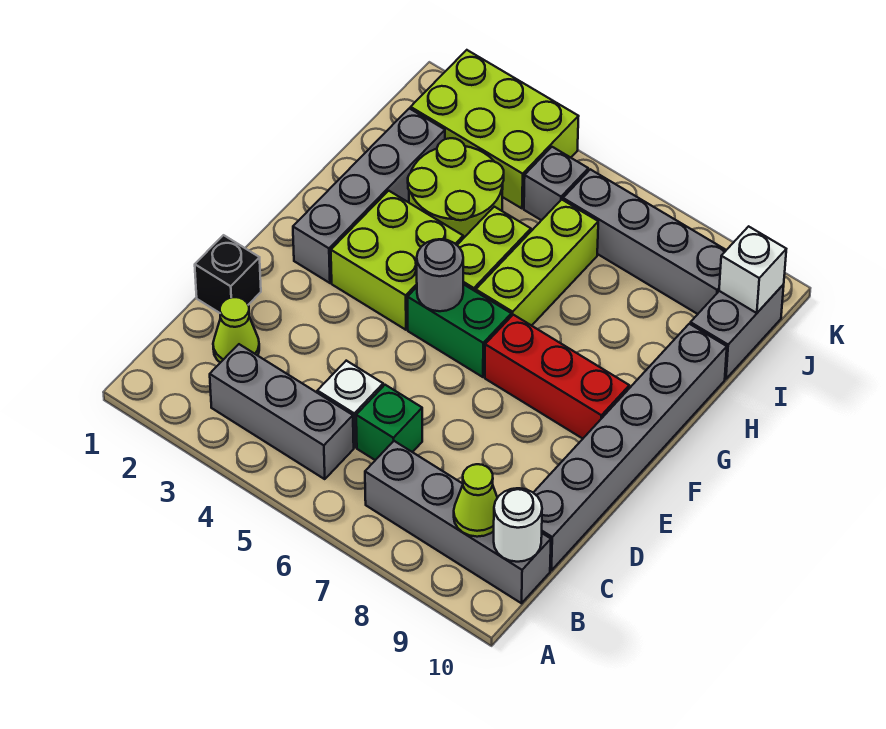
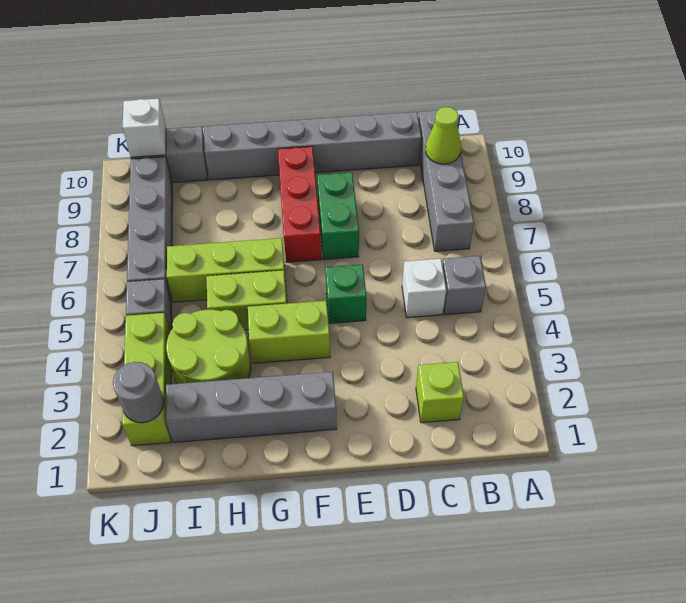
grey brick B3:B5 level 1 -> grey brick B5 level 1
white round brick B10 level 2 -> none
lime cone C2 level 1 -> lime brick C2 level 1
green brick C6 level 1 -> green brick E5 level 1
black brick D1 level 1 -> none
lime brick F3:G4 level 1 -> lime brick F4:G4 level 1
green brick F5:F6 level 1 -> green brick E7:E8 level 1
grey round brick F5 level 2 -> grey round brick J2 level 2
lime brick J2:K4 level 1 -> lime brick J2:J4 level 1

